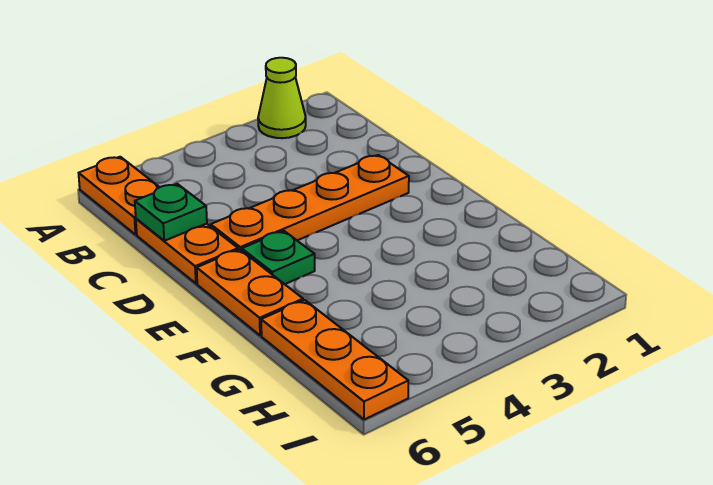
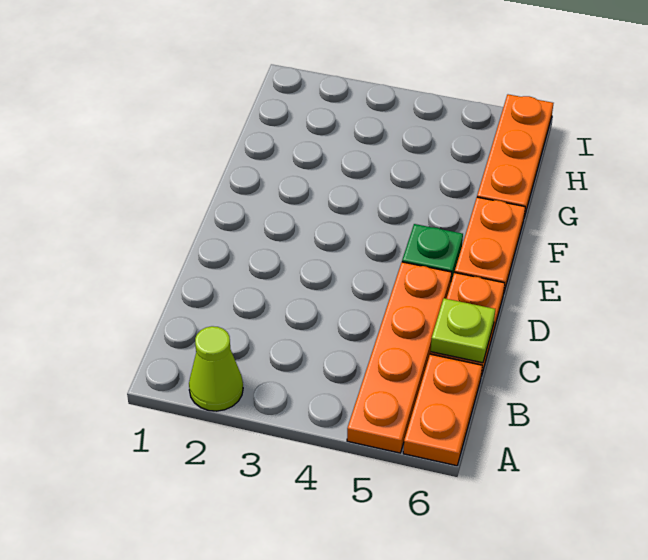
green plate C6 level 2 -> lime plate C6 level 2
orange plate D2:D5 level 1 -> orange plate A5:D5 level 1

